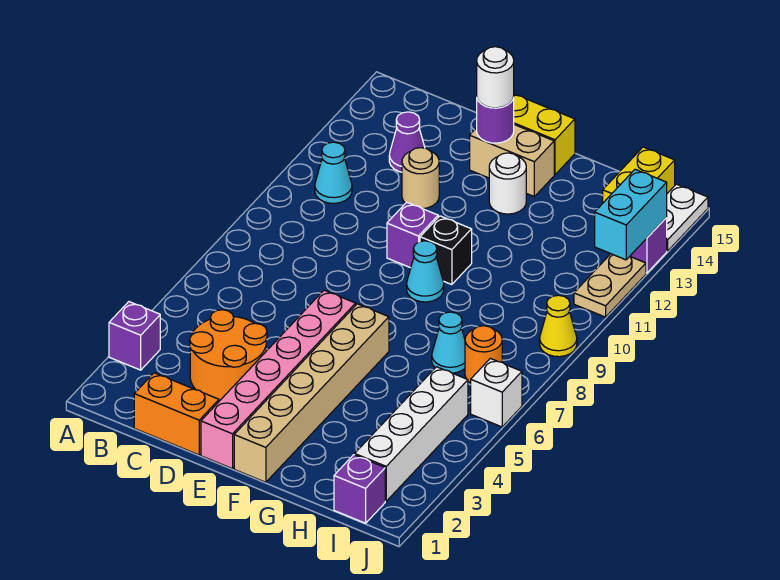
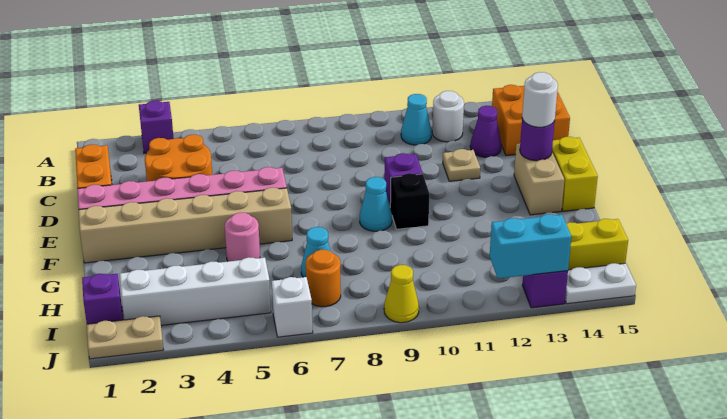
none -> orange brick B14:C15 level 1
tan round brick D12 level 1 -> tan plate D12 level 1
white round brick F13 level 1 -> white round brick B12 level 1
none -> pink round brick G5 level 1
tan plate J11:J12 level 1 -> tan plate J1:J2 level 1

